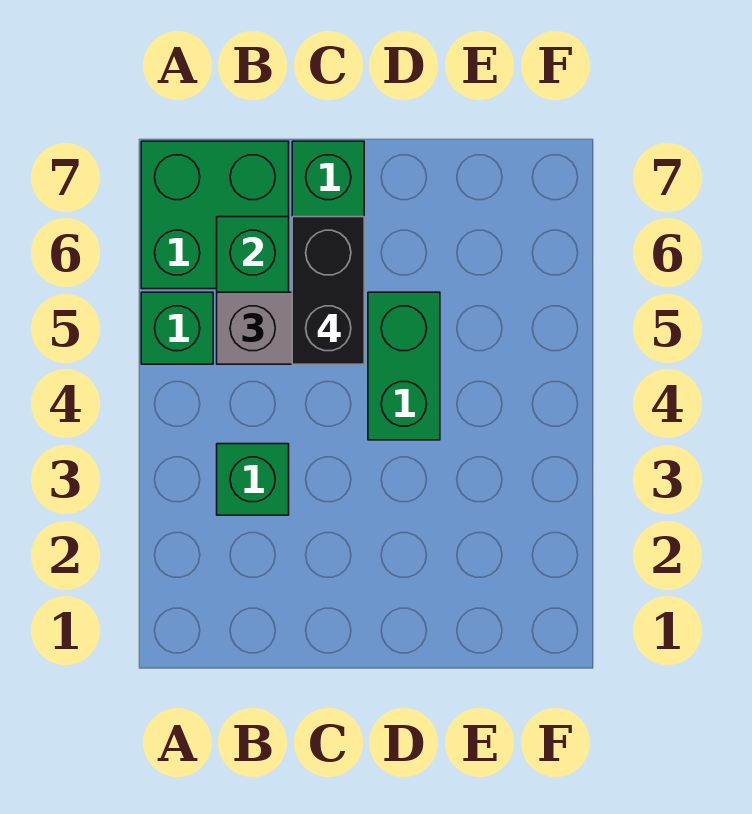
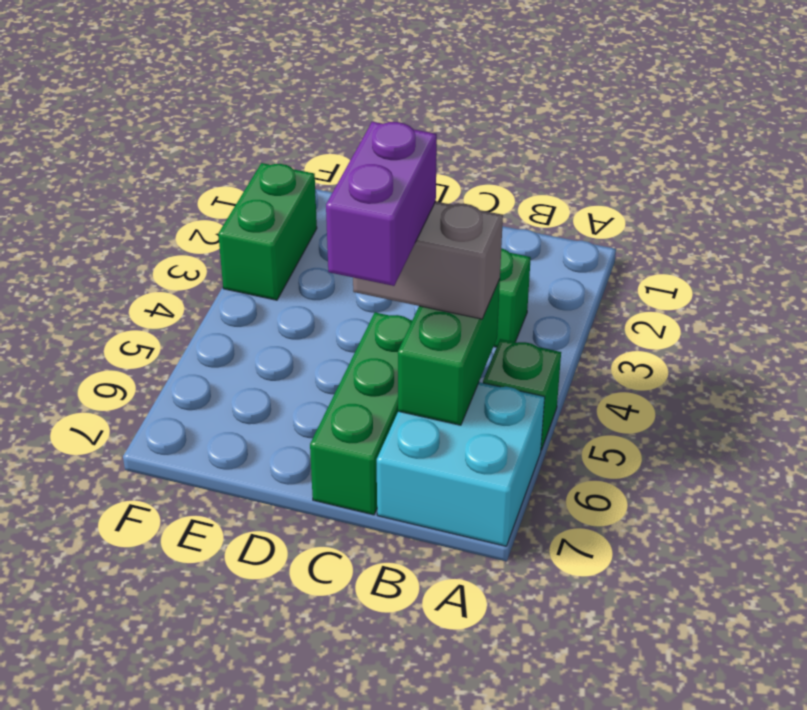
green brick A6:B7 level 1 -> cyan brick A6:B7 level 1
black brick C5:C6 level 4 -> purple brick C5:C6 level 4
green brick D4:D5 level 1 -> green brick F2:F3 level 1

